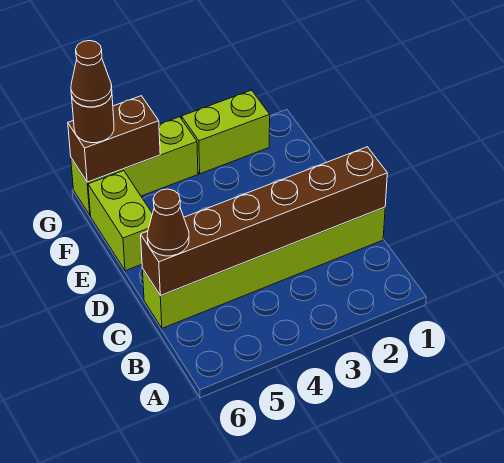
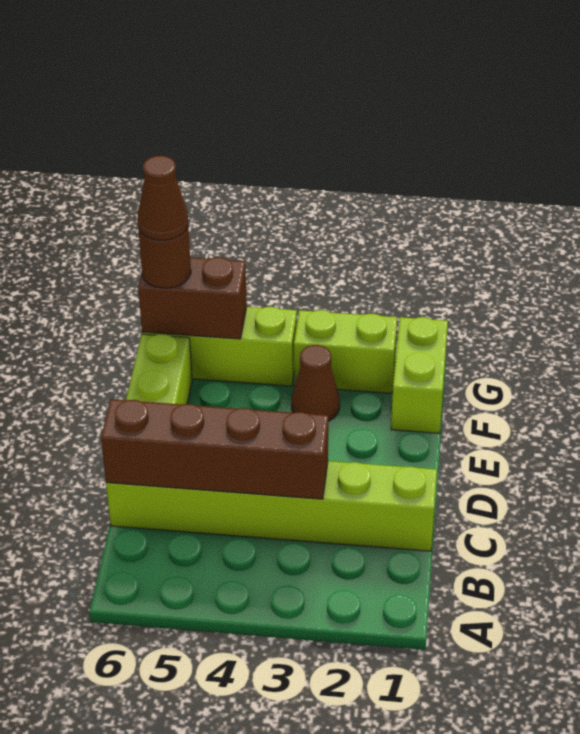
brown brick C1:C6 level 2 -> brown brick C3:C6 level 2
brown cone C6 level 3 -> brown cone F3 level 1
none -> lime brick F1:G1 level 1

